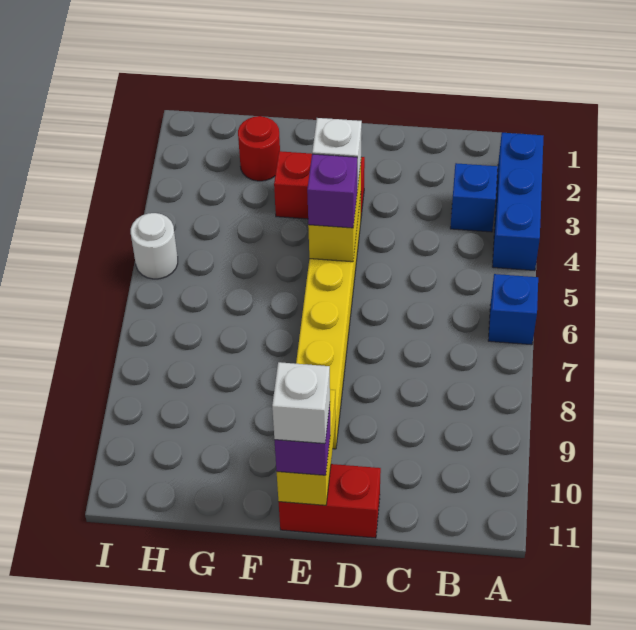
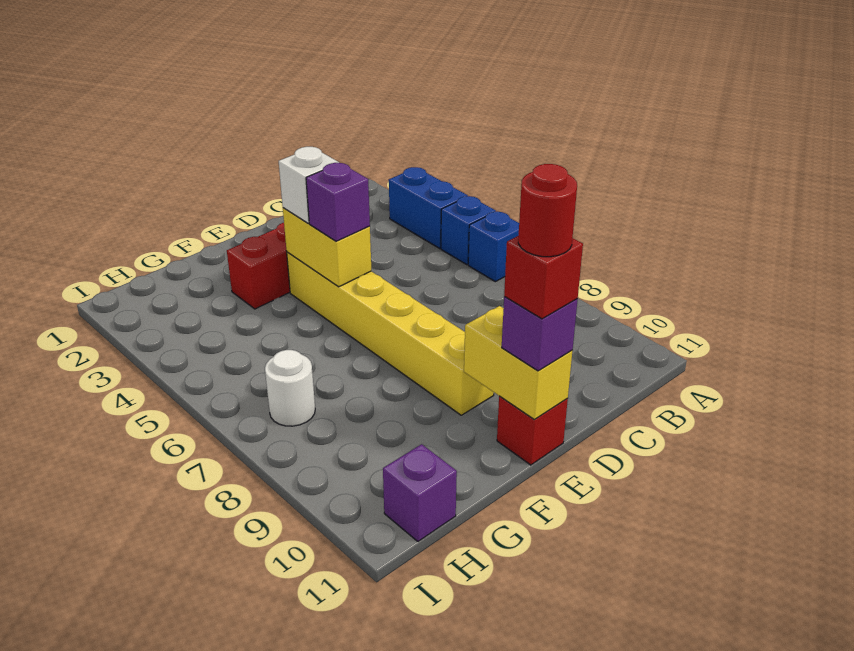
blue brick A2:A4 level 1 -> blue brick A3:A4 level 1
blue brick B3 level 1 -> blue brick A5 level 1
red brick D11:E11 level 1 -> red brick E11 level 1
white brick E11 level 4 -> red brick E11 level 4
red round brick G2 level 1 -> red round brick E11 level 5
none -> purple brick H11 level 1
white round brick I5 level 1 -> white round brick H7 level 1

